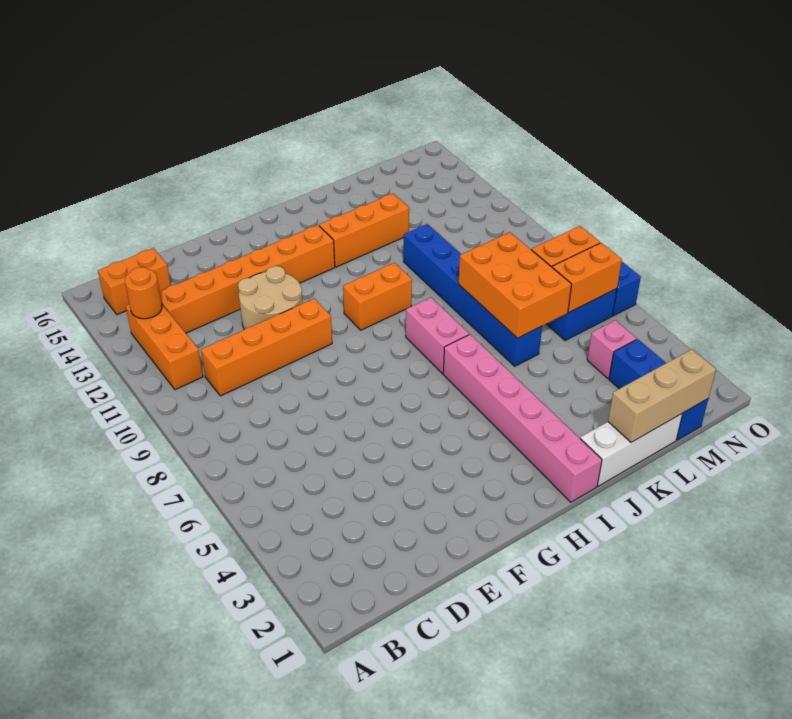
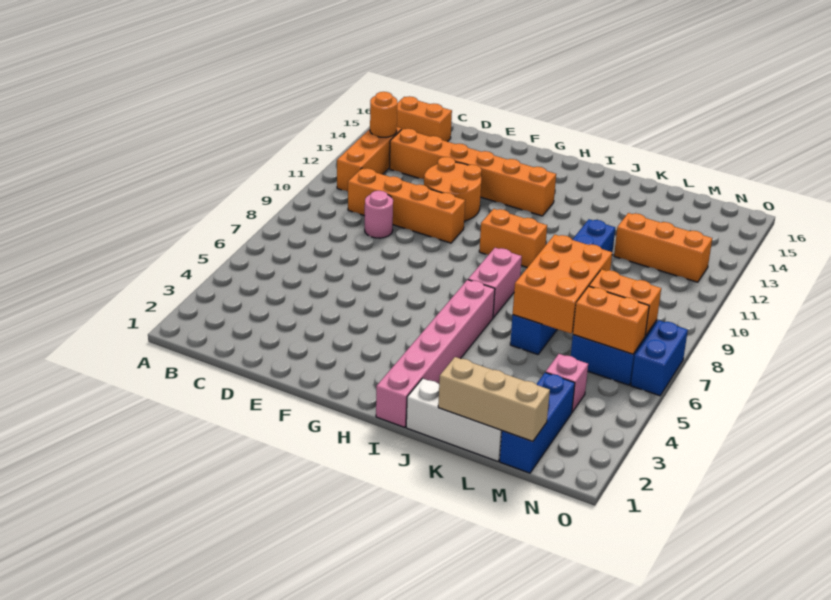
none -> pink round brick D9 level 1
tan round brick E11:F12 level 1 -> orange round brick E11:F12 level 1
orange brick I13:K13 level 1 -> orange brick L12:N12 level 1

